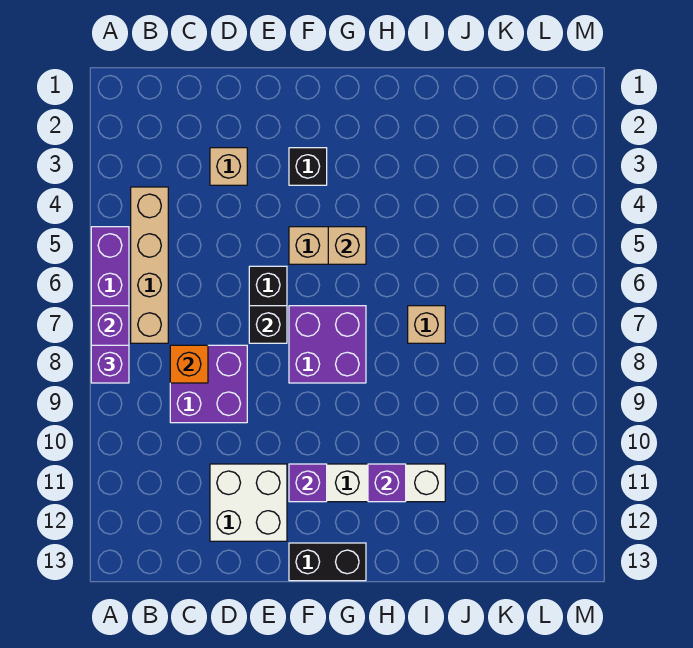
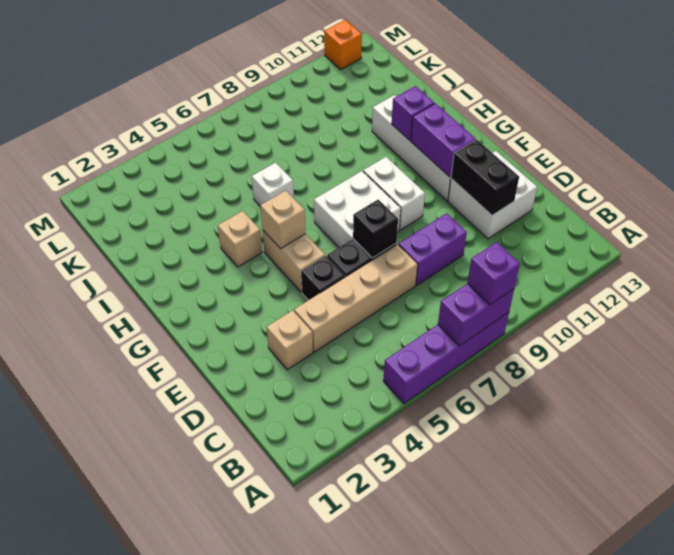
tan brick B4:B7 level 1 -> tan brick D4:D7 level 1
purple brick C8:D9 level 1 -> purple brick D8:D9 level 1
orange brick C8 level 2 -> orange brick M12 level 1
black brick F3 level 1 -> black brick E5 level 1
purple brick F7:G8 level 1 -> white brick F7:G8 level 1
none -> white brick F9:G9 level 1
purple brick F11 level 2 -> purple brick F11:G11 level 2
black brick F13:G13 level 1 -> black brick D11:E11 level 2
none -> white brick I6 level 1
tan brick I7 level 1 -> tan brick H4 level 1

